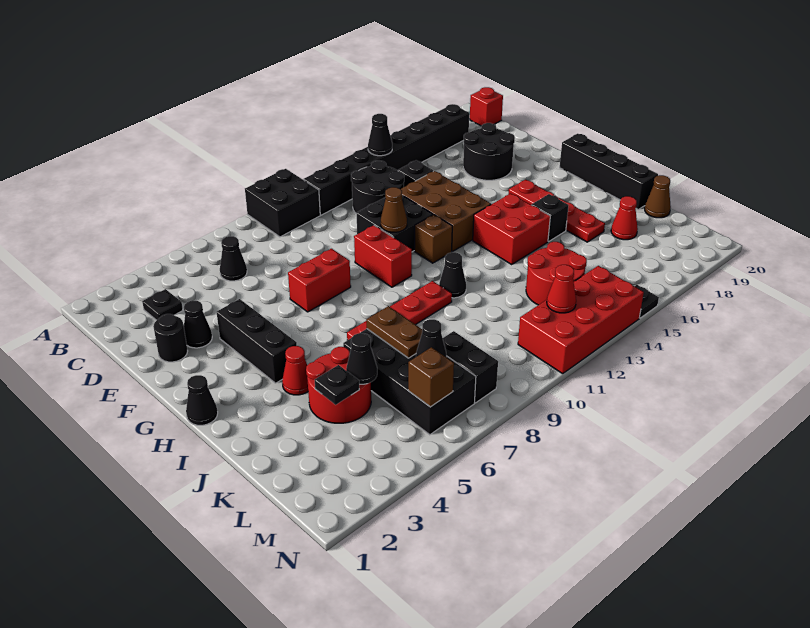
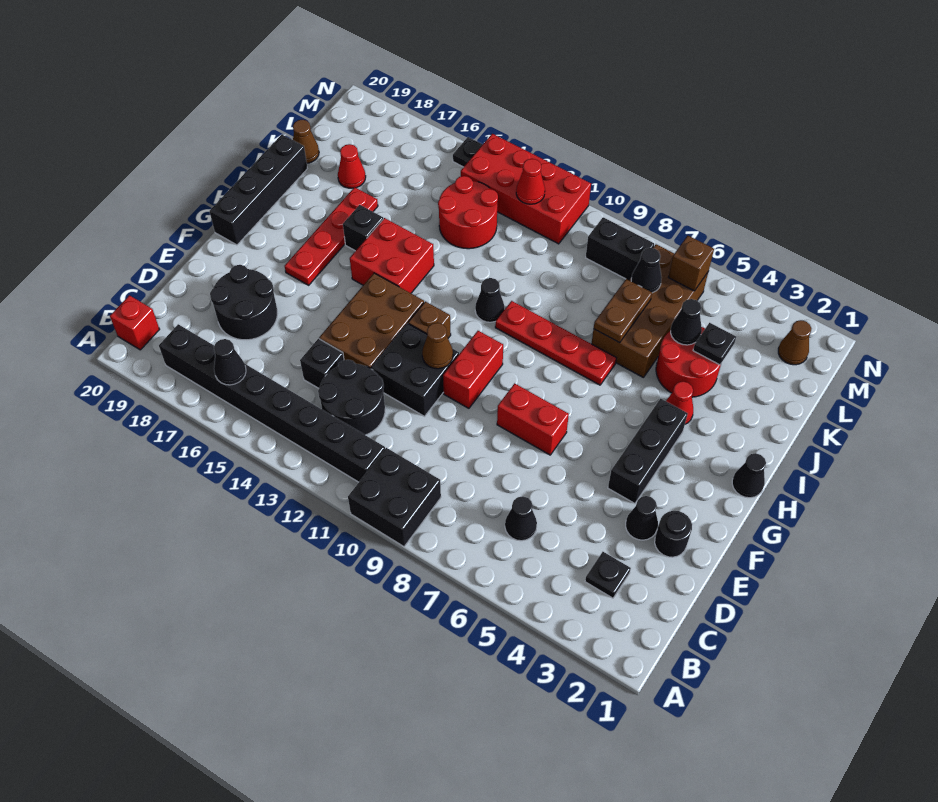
black cone B14 level 2 -> black cone B16 level 2
black brick J6:M7 level 1 -> brown brick J6:M7 level 1
black brick L8:M8 level 1 -> black brick M8:M9 level 1
none -> brown cone M2 level 1

